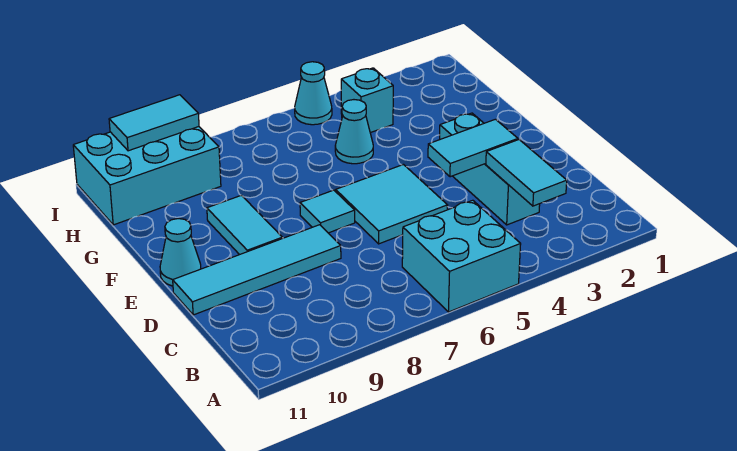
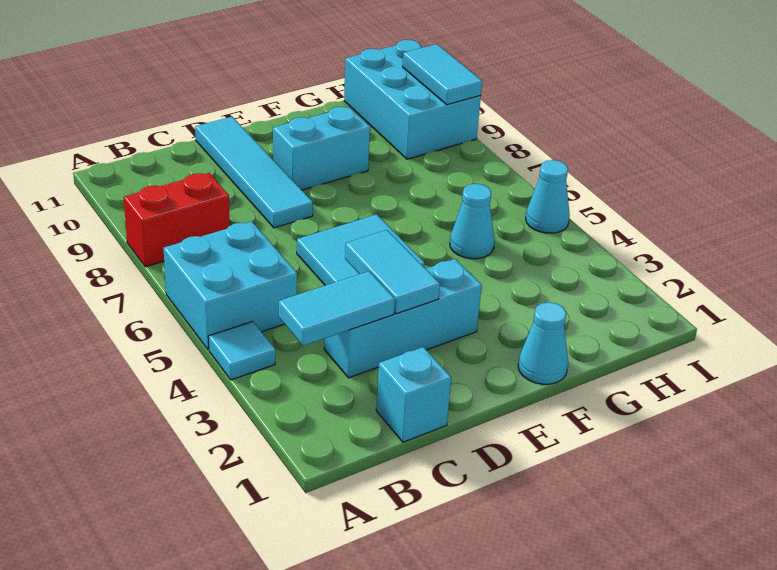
none -> red brick A8:B8 level 1
cyan tile E7 level 1 -> cyan tile A4 level 1
cyan tile E9:F9 level 1 -> cyan brick E9:F9 level 1
cyan cone E11 level 1 -> cyan cone F1 level 1
cyan brick H4 level 1 -> cyan brick C1 level 1

